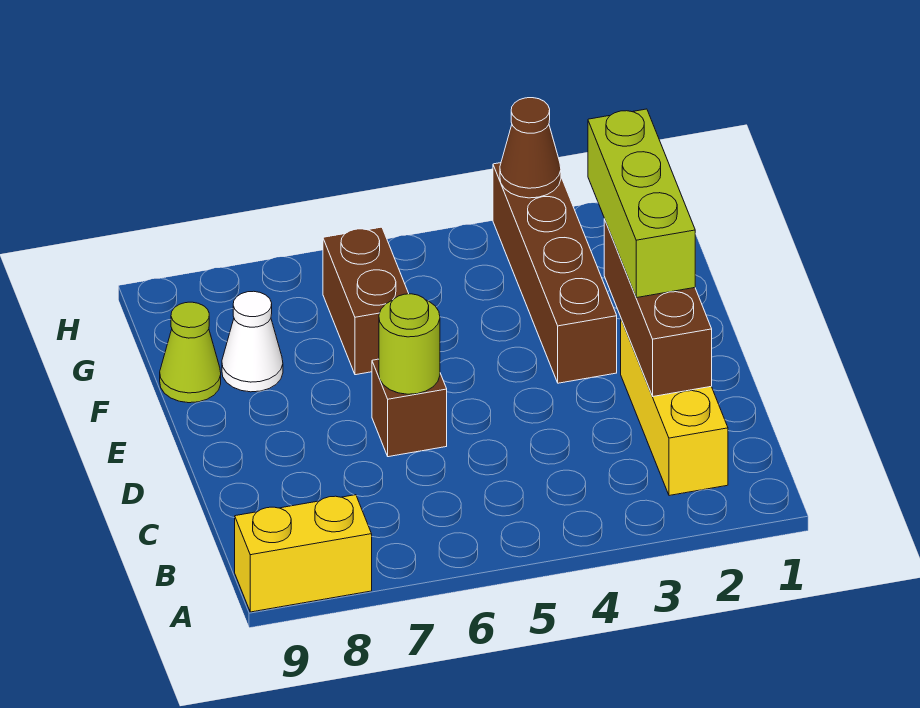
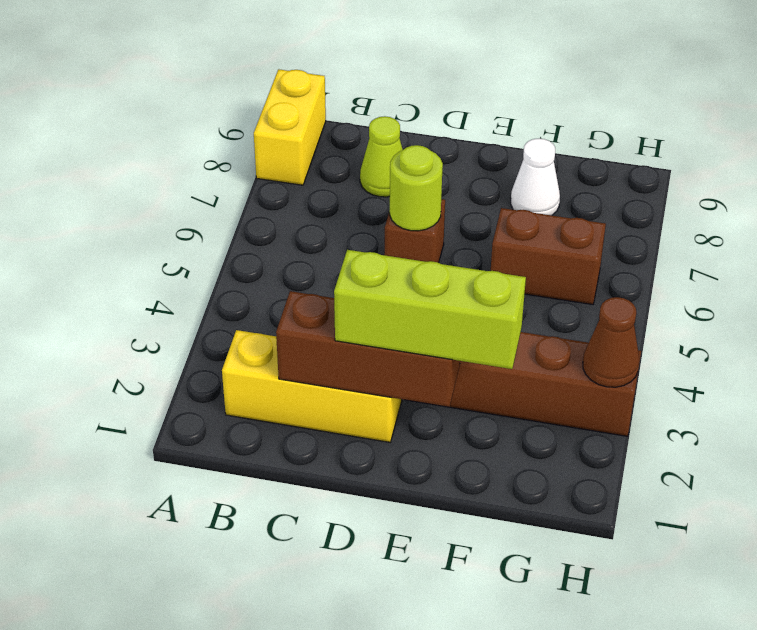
lime cone F9 level 1 -> lime cone C8 level 1

